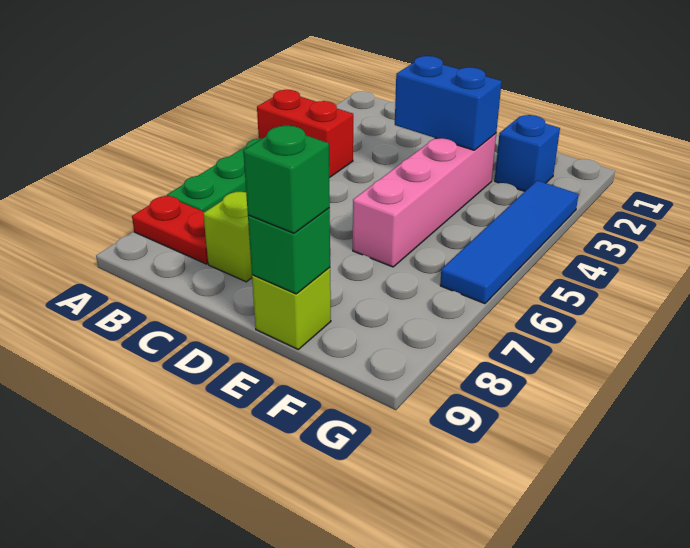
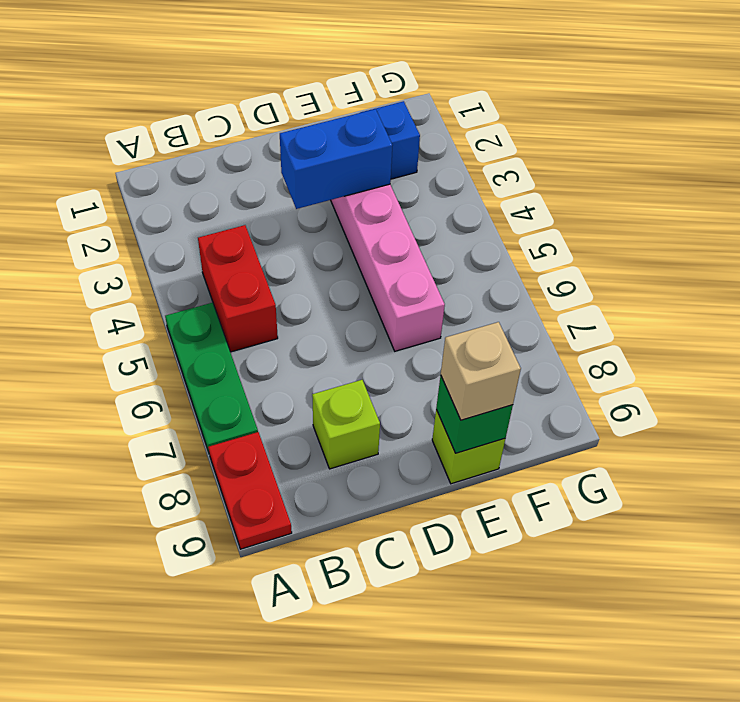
red brick A4:B4 level 1 -> red brick B4:B5 level 1
red plate A8:B8 level 1 -> red plate A8:A9 level 1
green brick E9 level 3 -> tan brick E9 level 3
blue tile G3:G6 level 1 -> none

